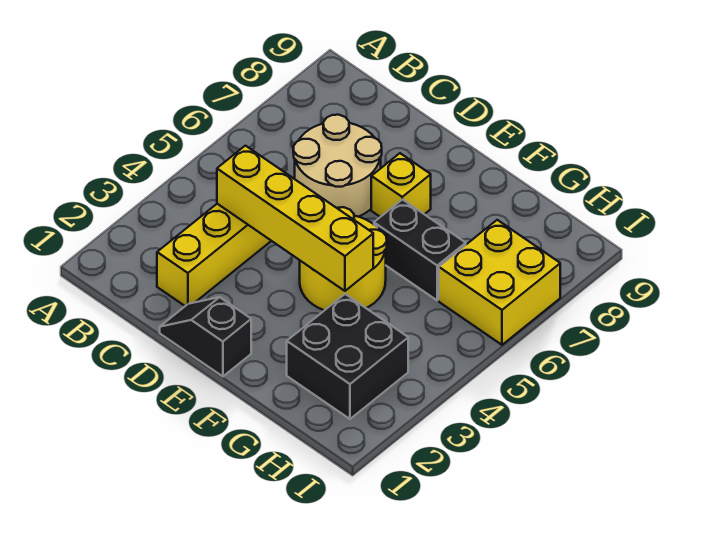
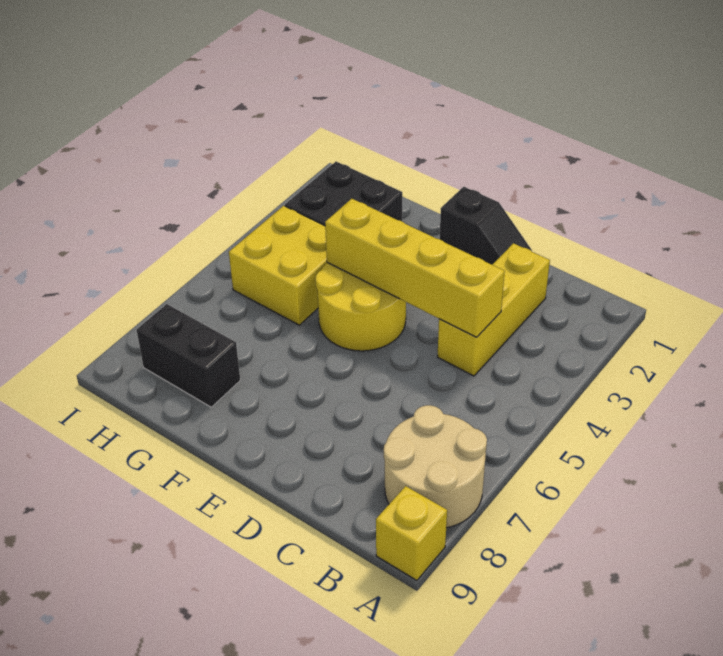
tan round brick C6:D7 level 1 -> tan round brick A7:B8 level 1
yellow brick E7 level 1 -> yellow brick A9 level 1
black brick F6:G6 level 1 -> black brick G8:H8 level 1
yellow brick H6:I7 level 1 -> yellow brick G4:H5 level 1

